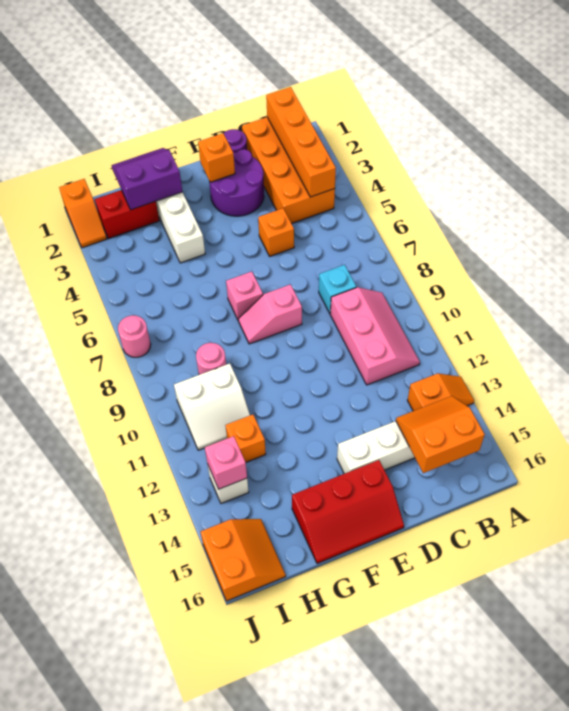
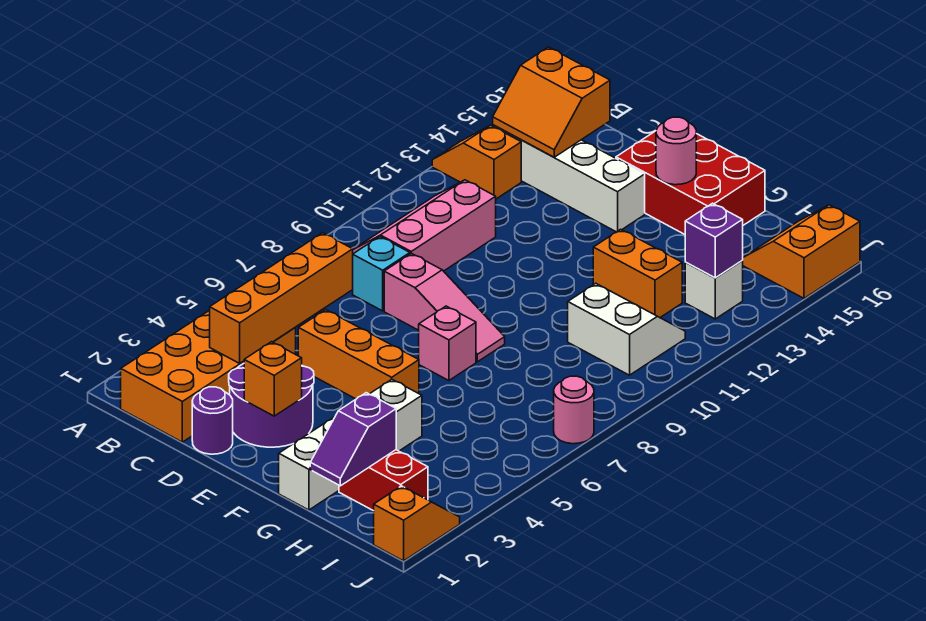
orange brick B1:B4 level 2 -> orange brick C3:C6 level 2
orange brick D5 level 1 -> orange brick D5:F5 level 1
pink slope E8:F8 level 1 top E -> pink slope D8:F8 level 1 top D
red slope E15:G16 level 1 top 15 -> red brick E15:G16 level 1
purple slope G1:H2 level 2 top 2 -> purple slope H1:H2 level 2 top 2
pink round brick H9 level 1 -> pink round brick F15 level 2
orange brick H12 level 1 -> orange brick G12:H12 level 1
pink brick I13 level 2 -> purple brick I13 level 2

